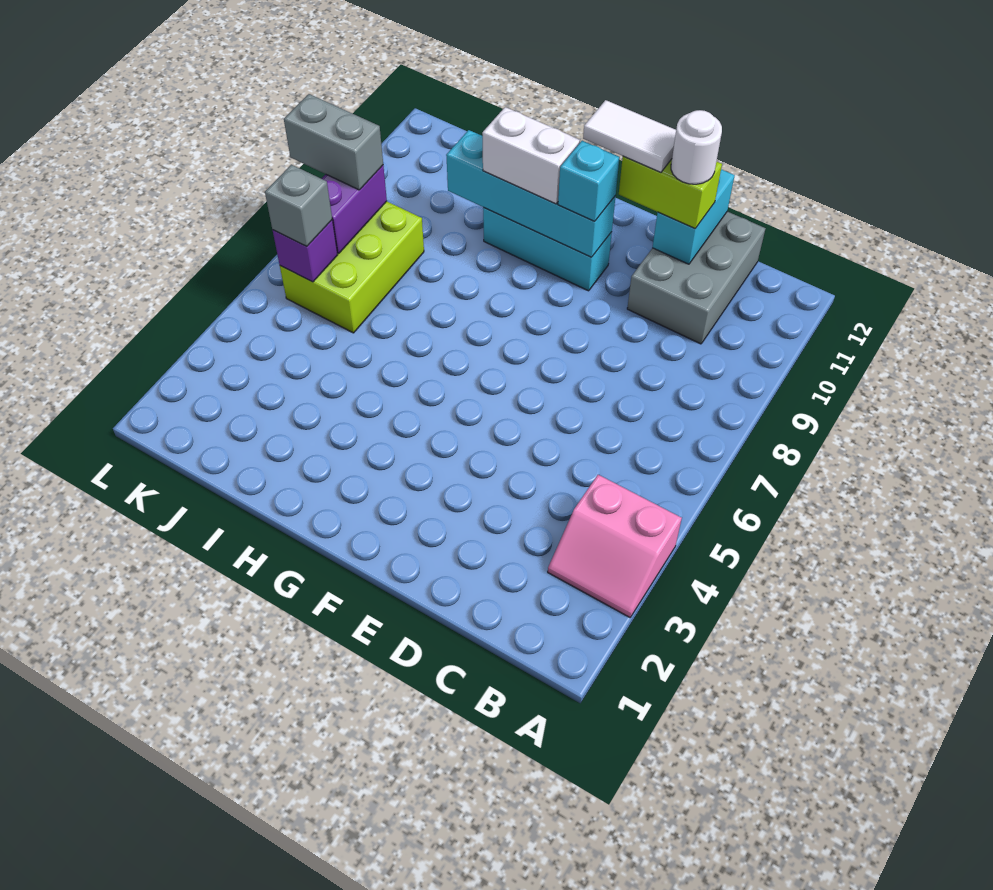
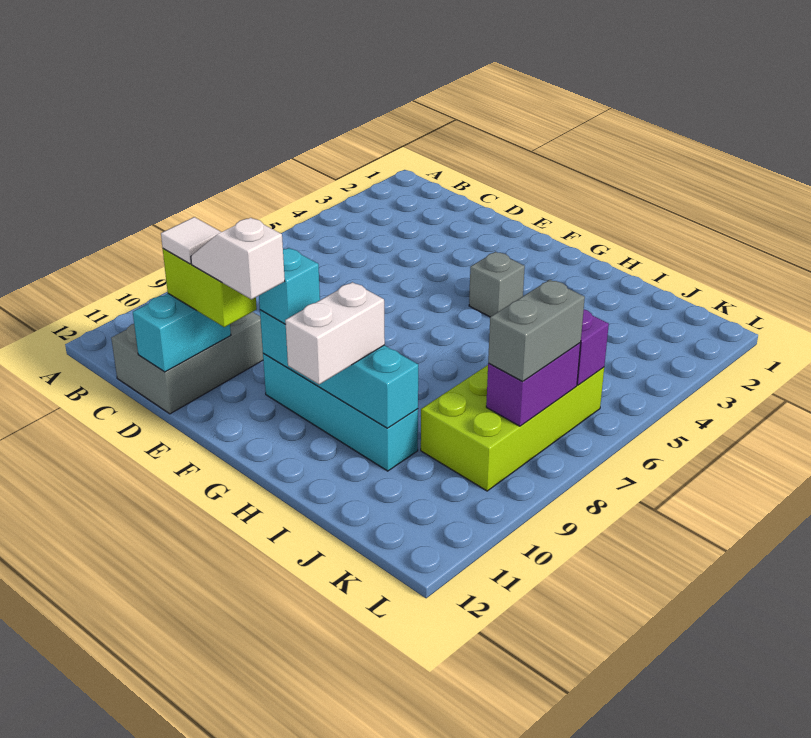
pink slope A3:B4 level 1 top 4 -> none
white round brick D11 level 4 -> white tile D11 level 4
white tile E11:F11 level 4 -> white slope E11:F11 level 4 top F
cyan brick F10:H10 level 1 -> cyan brick F10:I10 level 1
white brick G10:H10 level 3 -> white brick H10:H11 level 3
lime brick J6:K8 level 1 -> lime brick J6:K9 level 1
grey brick K6 level 3 -> grey brick G4 level 1
grey brick K8:L8 level 3 -> grey brick K7:K8 level 3

